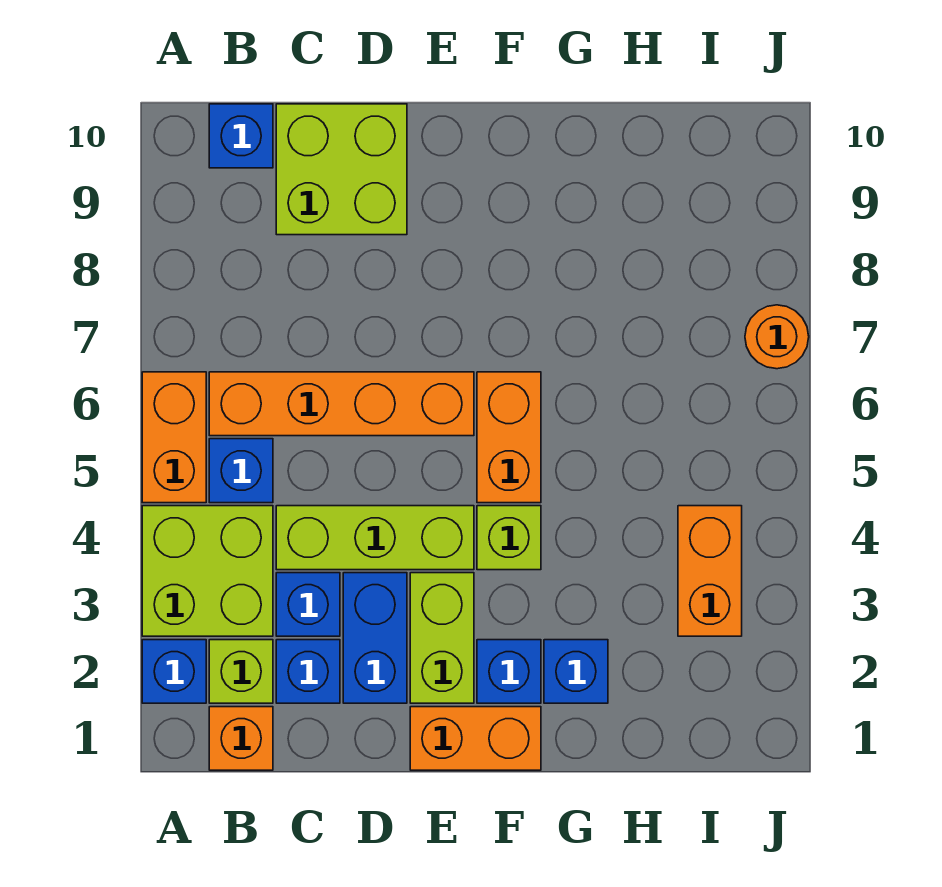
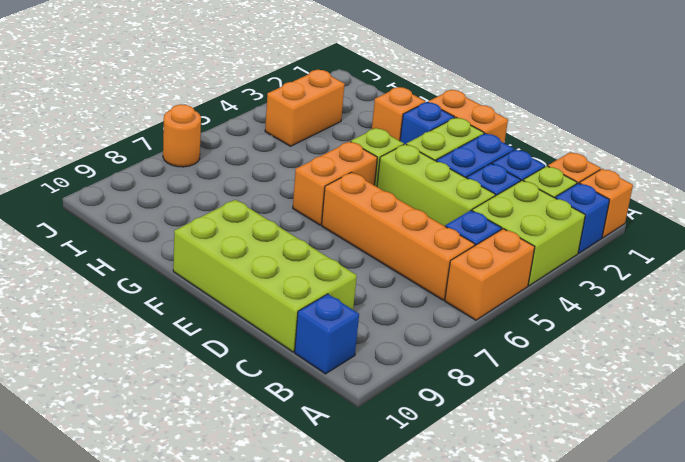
none -> orange brick A1 level 1
lime brick C9:D10 level 1 -> lime brick C9:F10 level 1
blue brick G2 level 1 -> orange brick G2 level 1

